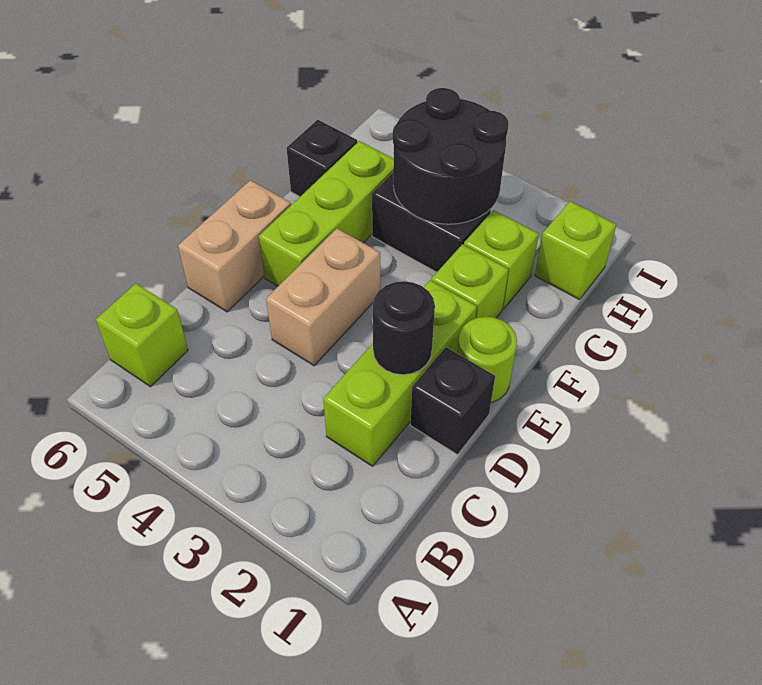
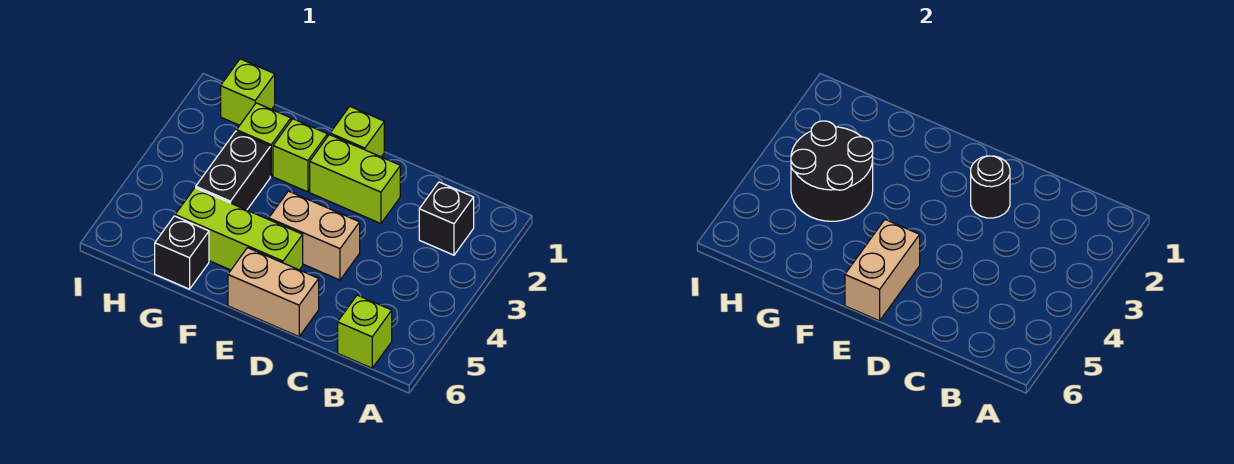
lime brick C2:E2 level 1 -> lime brick D2:E2 level 1
black brick D1 level 1 -> black brick B2 level 1
lime round brick E1 level 1 -> lime brick E1 level 1
none -> tan brick E5:E6 level 2

